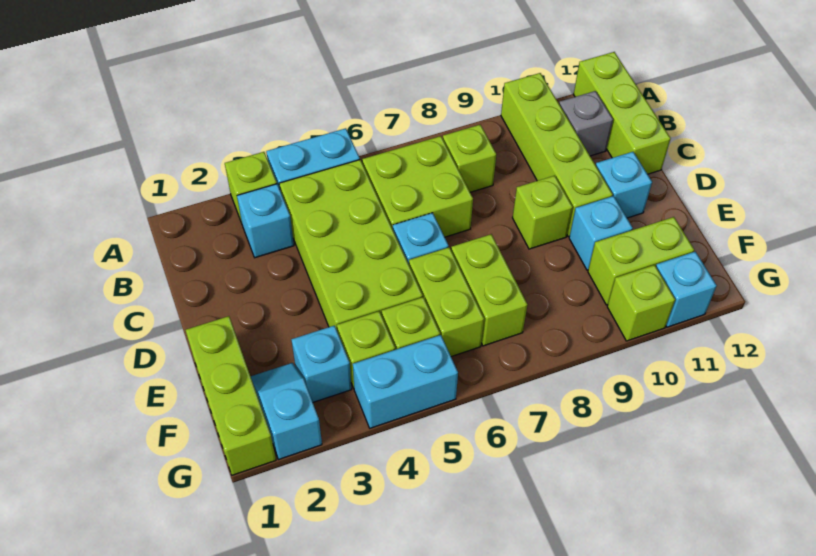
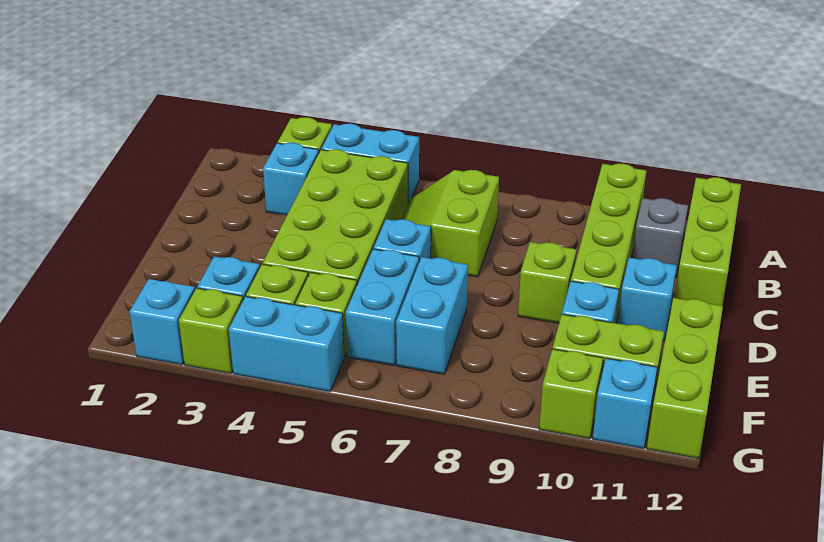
lime brick B6:C7 level 1 -> lime slope B6:C7 level 1 top 7
lime brick B8 level 1 -> lime brick G3 level 1
lime brick E1:G1 level 1 -> lime brick E12:G12 level 1
lime brick E6:F6 level 1 -> cyan brick E6:F6 level 1
lime brick E7:F7 level 1 -> cyan brick E7:F7 level 1

